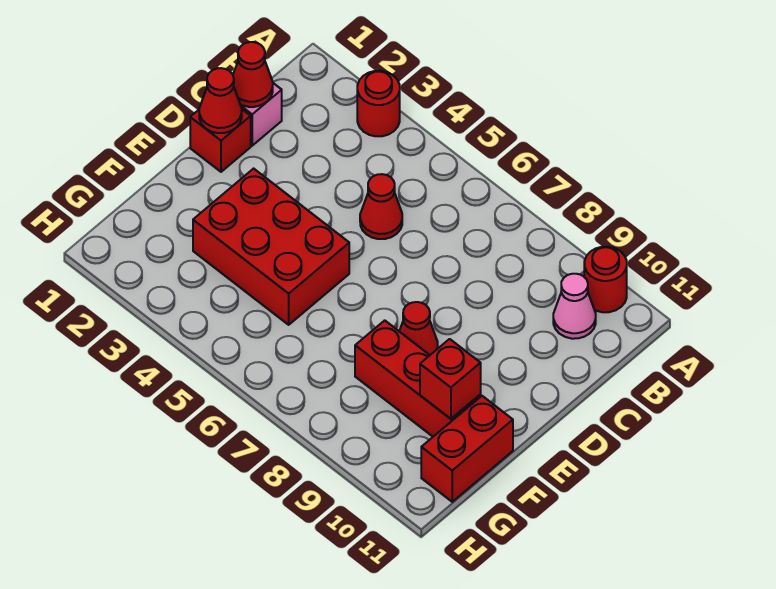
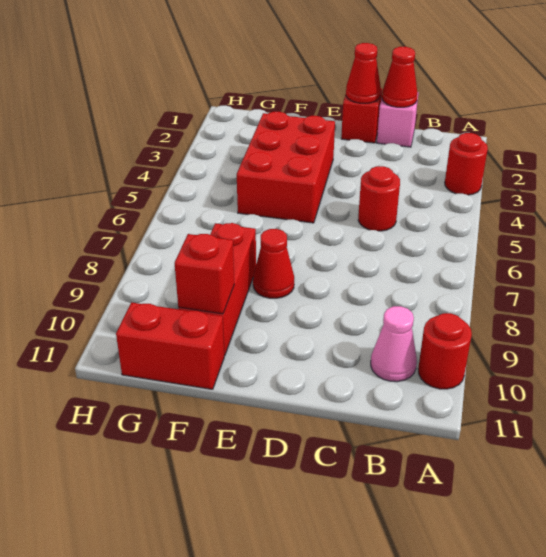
red cone C5 level 1 -> red round brick C5 level 1

